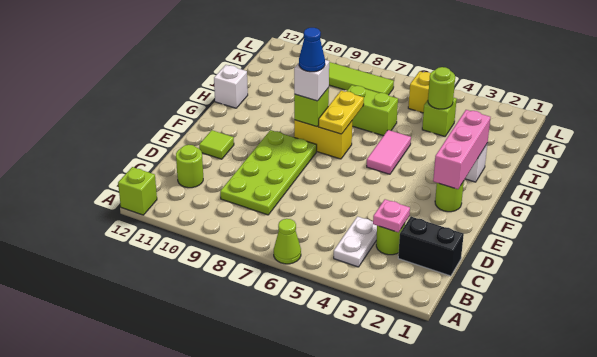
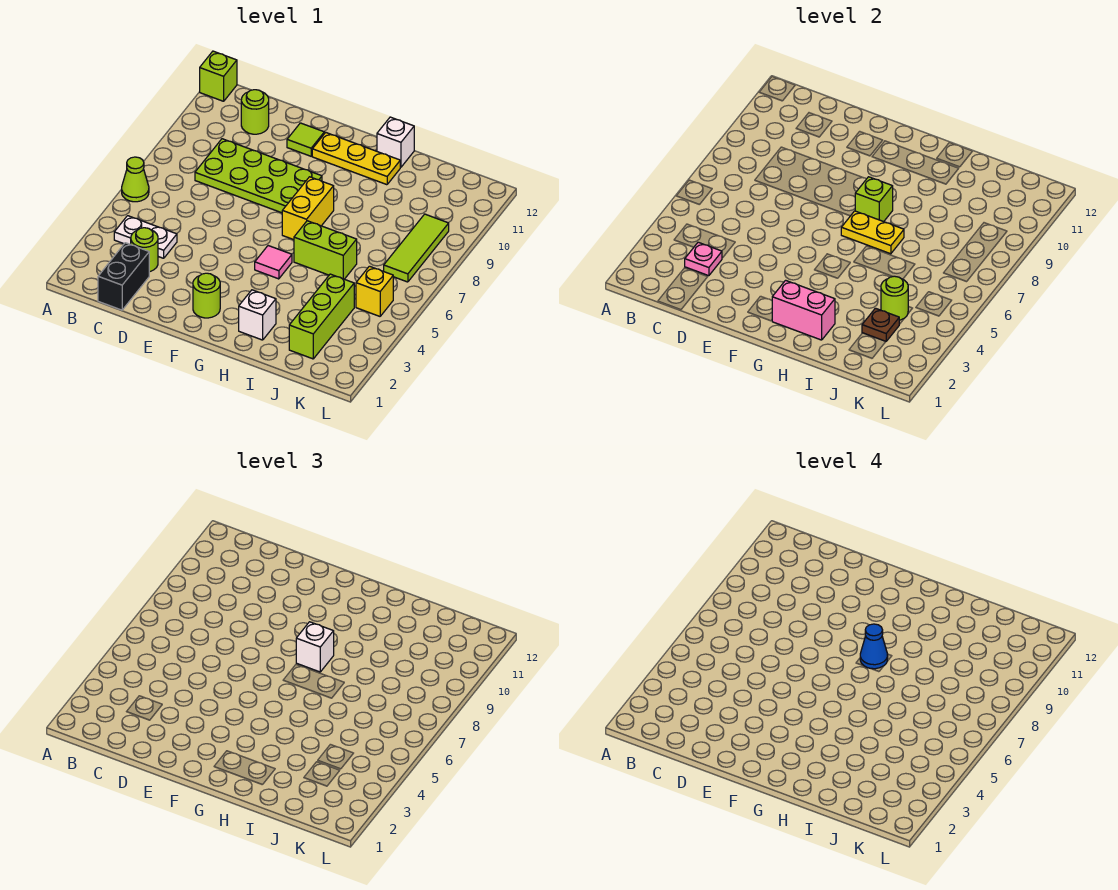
pink brick F2:H2 level 2 -> pink brick G2:H2 level 2
none -> yellow plate F11:H11 level 1
pink tile G5:H5 level 1 -> pink tile G5 level 1
lime brick I6:I7 level 1 -> lime brick H6:I6 level 1
none -> brown plate J3 level 2
lime brick J4 level 1 -> lime brick J2:J4 level 1

